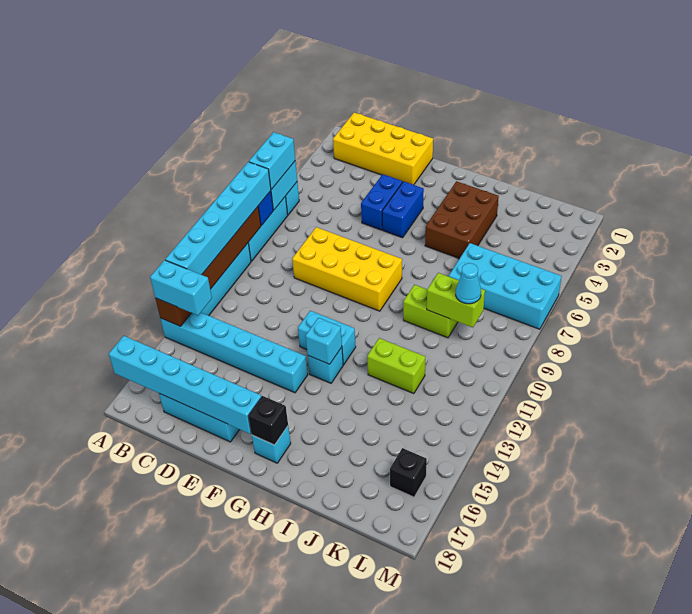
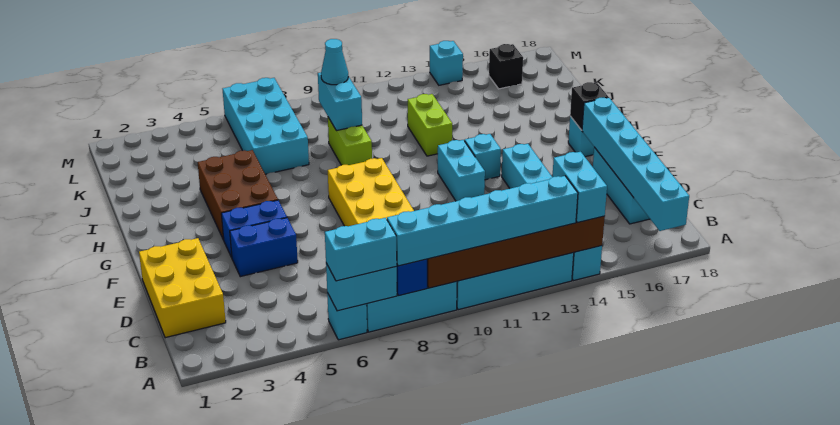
yellow brick B1:E2 level 1 -> yellow brick C1:E2 level 1
cyan brick G13 level 2 -> cyan brick M14 level 1
brown brick H3:I5 level 1 -> brown brick G4:I5 level 1
lime brick J9:K9 level 2 -> cyan brick J9:K9 level 2

